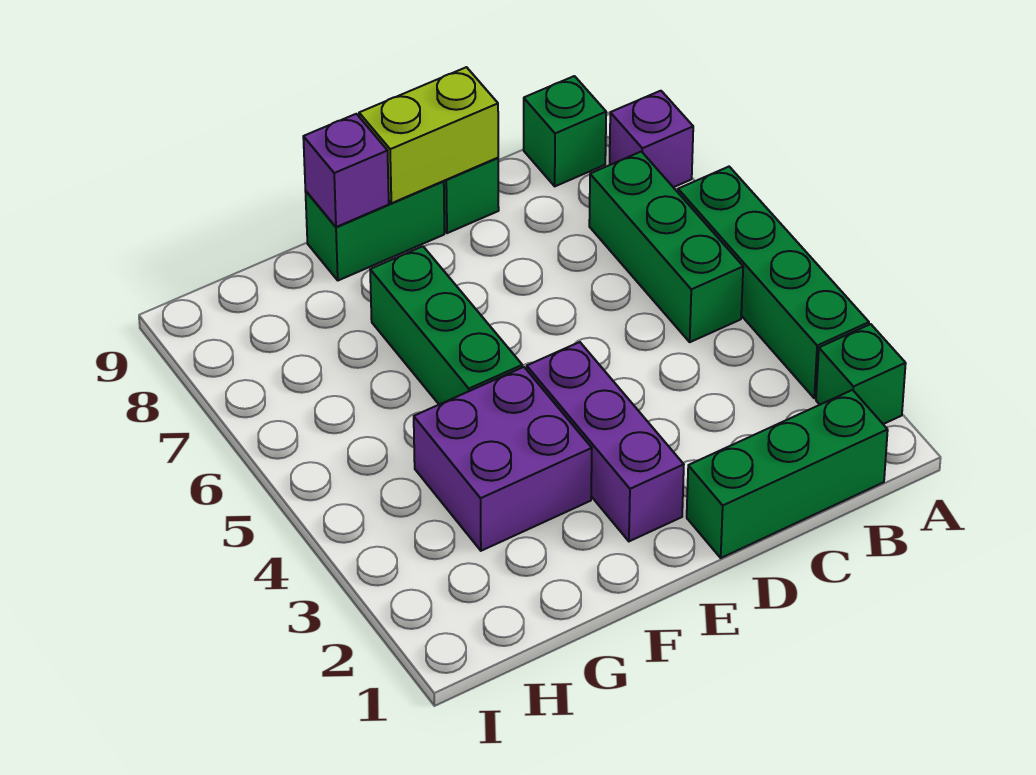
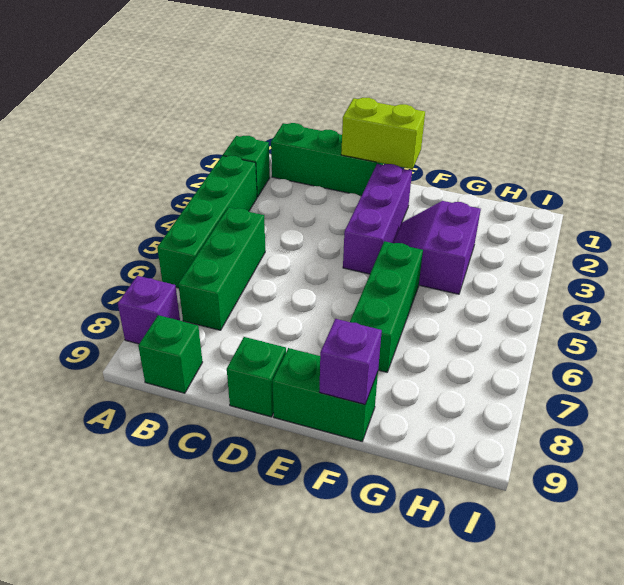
lime brick D9:E9 level 2 -> lime brick D1:E1 level 2
purple brick F3:G4 level 1 -> purple slope F3:G4 level 1 top G

